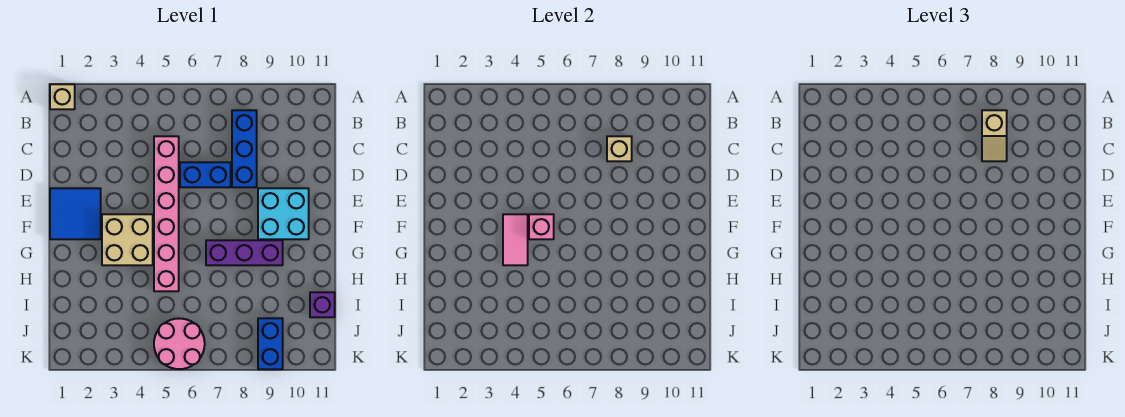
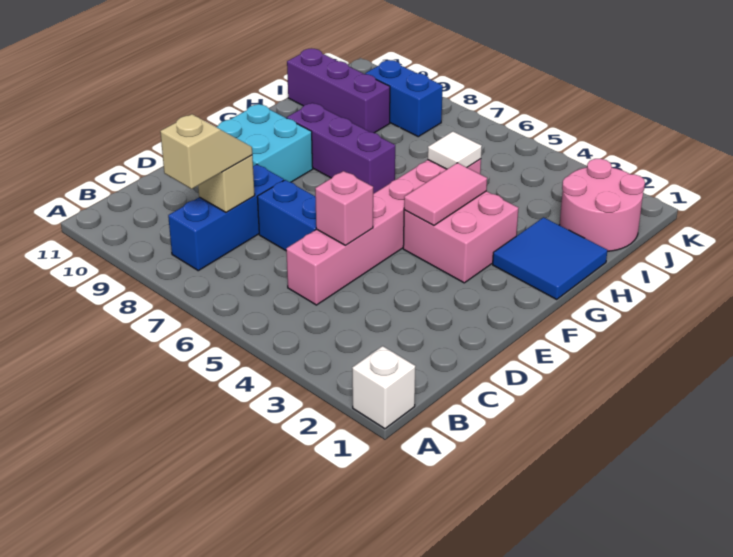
tan brick A1 level 1 -> white brick A1 level 1
blue tile E1:F2 level 1 -> blue tile G1:H2 level 1
tan brick F3:G4 level 1 -> pink brick F3:G4 level 1
pink brick F5 level 2 -> pink brick D5 level 2
none -> white tile H5 level 2
purple brick I11 level 1 -> purple brick I9:I11 level 1
pink round brick J5:K6 level 1 -> pink round brick I1:J2 level 1
blue brick J9:K9 level 1 -> blue brick J8:J9 level 1

